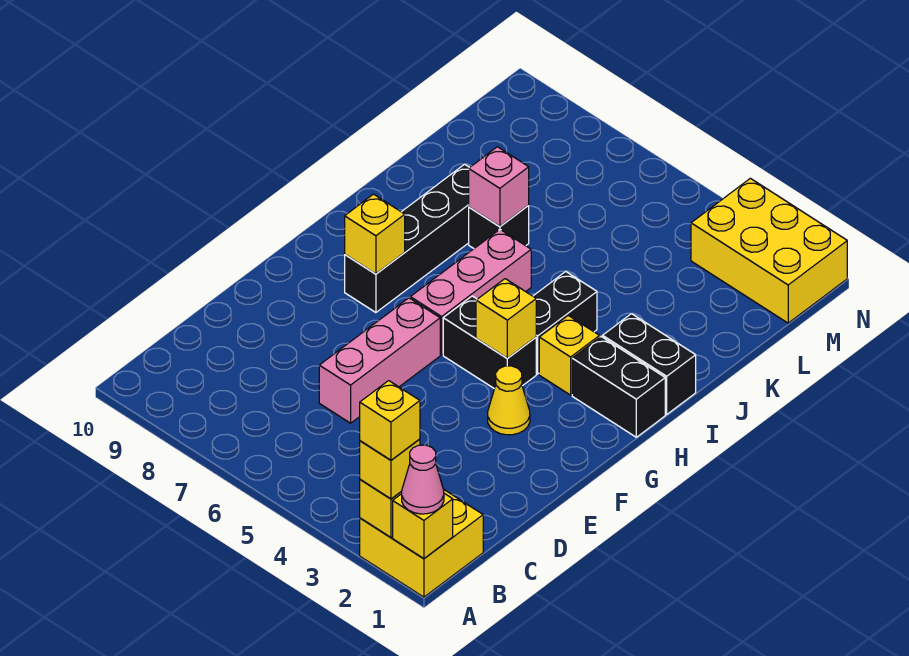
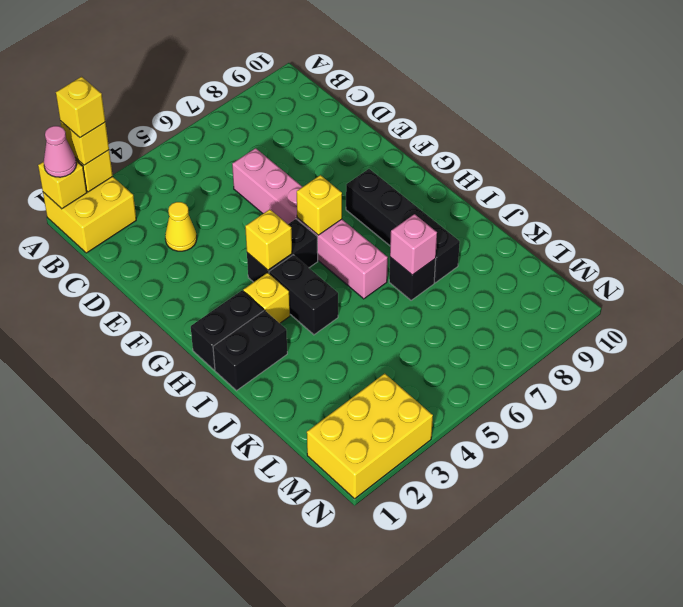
yellow cone F3 level 1 -> yellow cone D3 level 1
yellow brick G8 level 2 -> yellow brick G6 level 2

